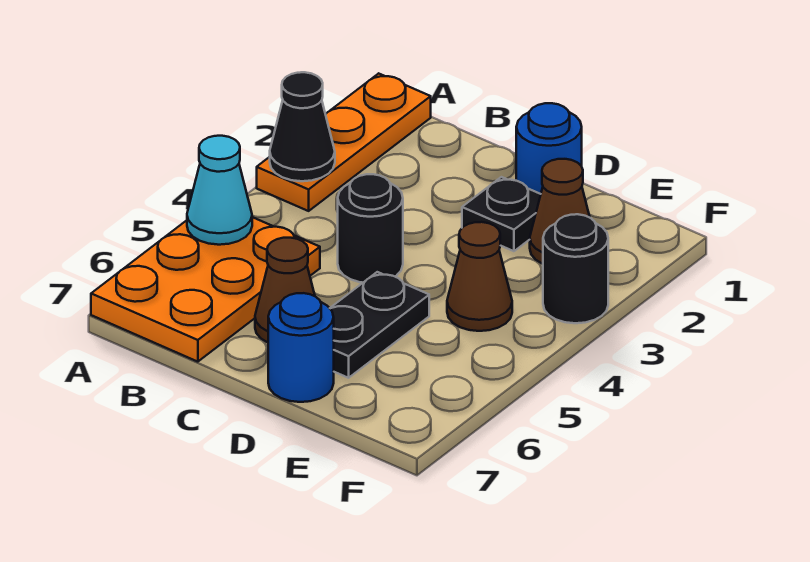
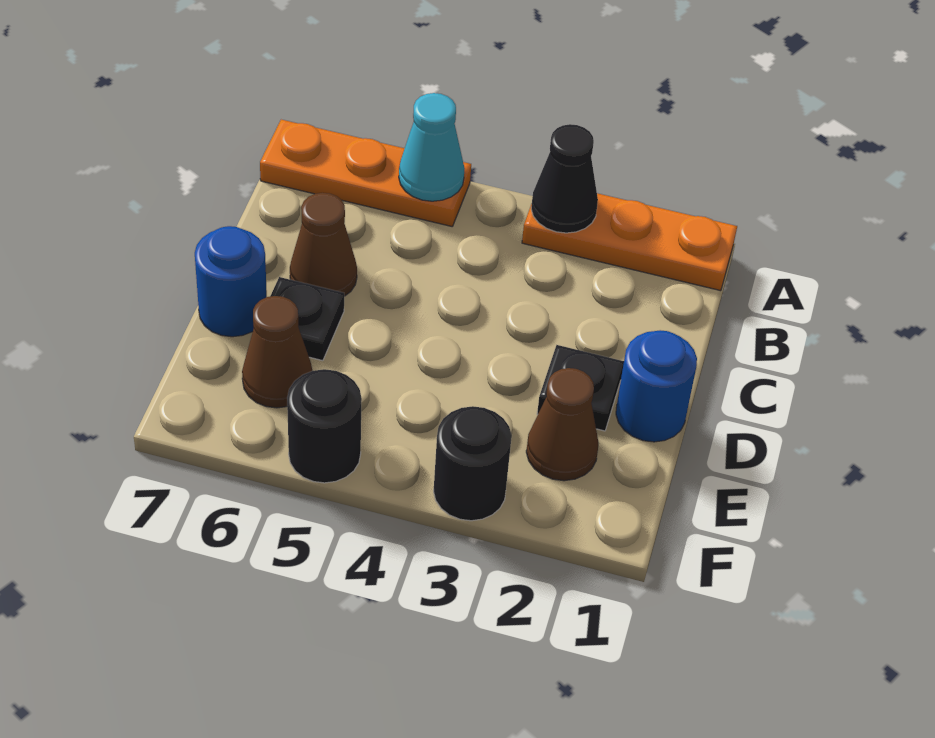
orange plate A5:B7 level 1 -> orange plate A5:A7 level 1
black round brick C4 level 1 -> black round brick F5 level 1
black plate D5:D6 level 1 -> black plate D6 level 1
brown cone E4 level 1 -> brown cone E6 level 1

